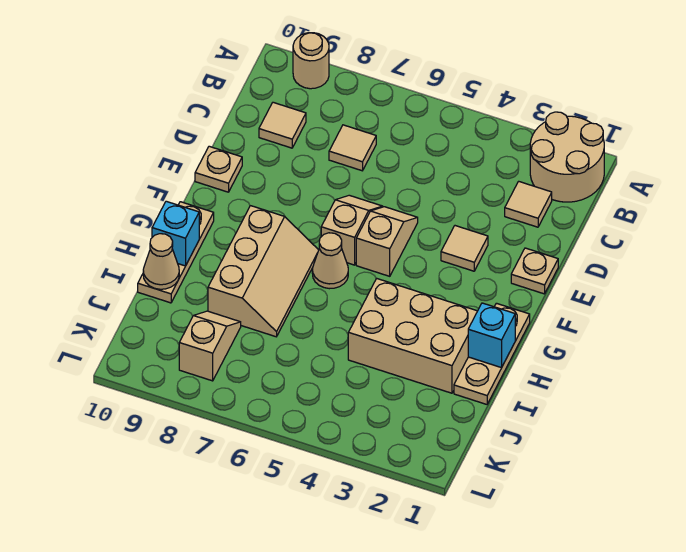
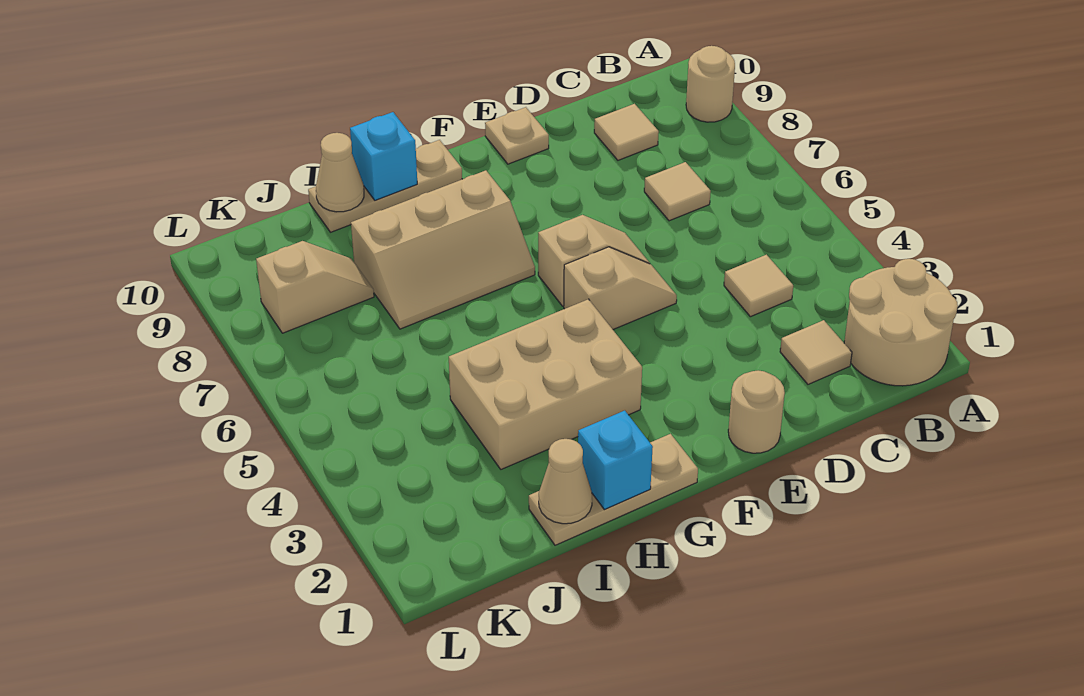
tan plate E1 level 1 -> tan round brick E1 level 1
tan tile E3 level 1 -> tan tile C4 level 1
tan cone G6 level 1 -> tan cone I1 level 2
tan brick H2:I4 level 1 -> tan brick G3:I4 level 1

